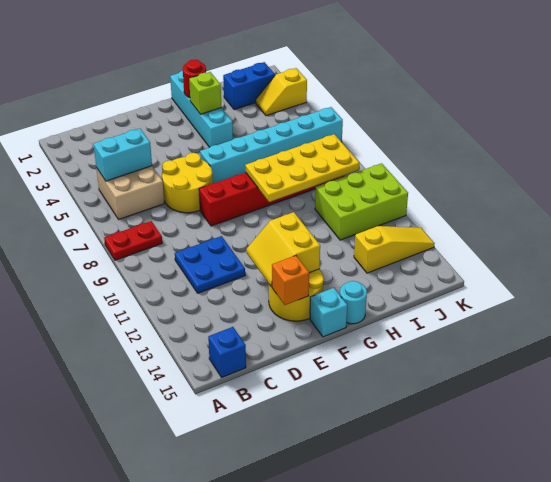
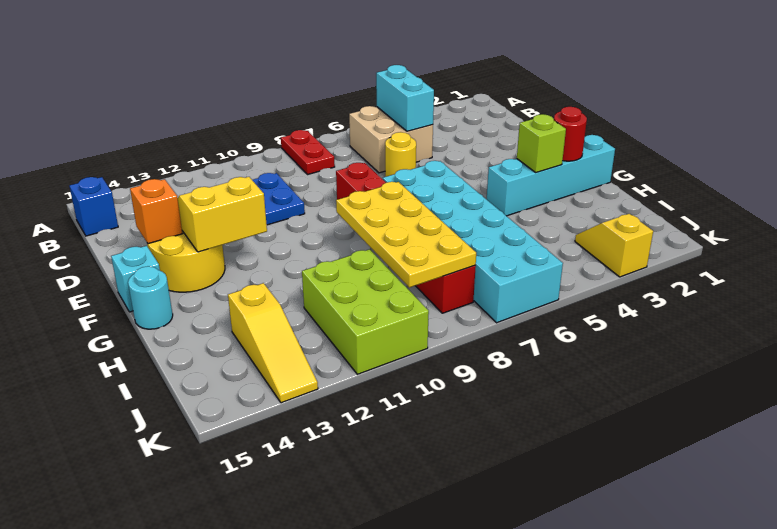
yellow round brick D6:E7 level 1 -> yellow round brick D6 level 1
cyan brick F6:K6 level 1 -> cyan brick F6:K7 level 1
blue brick I2:J2 level 1 -> none

